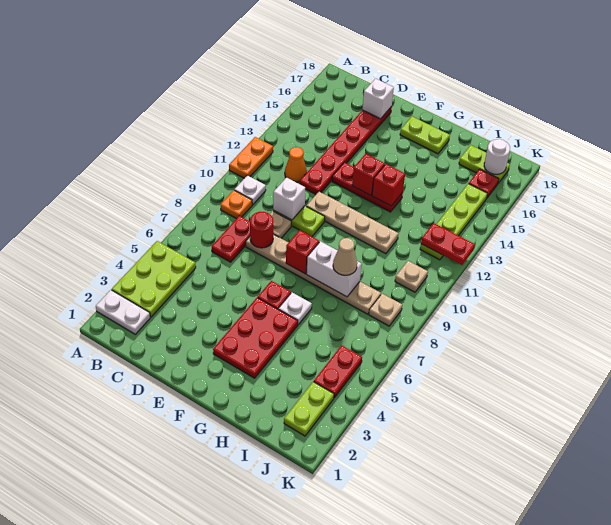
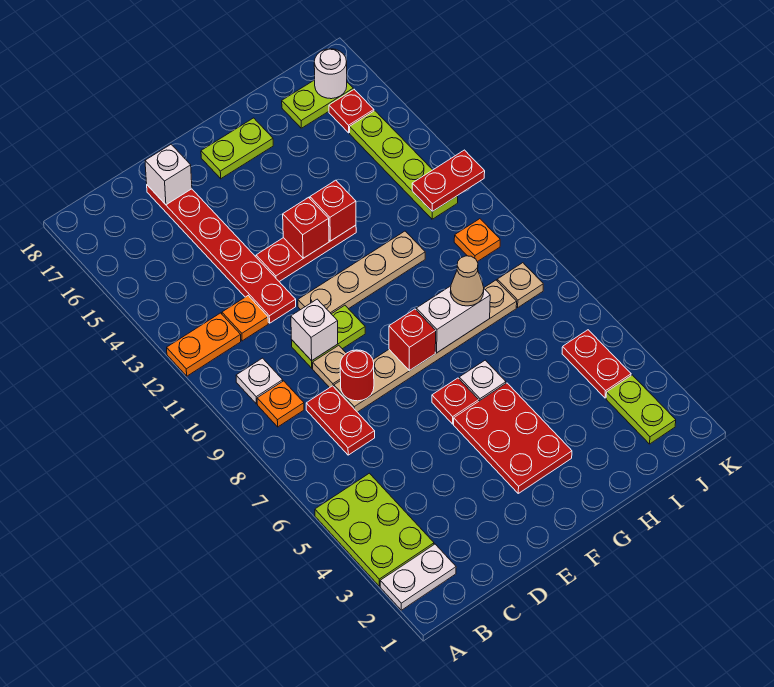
orange plate A11:A12 level 1 -> orange plate A12:B12 level 1
orange cone C12 level 1 -> orange plate C12 level 1
tan plate J10 level 1 -> orange plate J10 level 1

